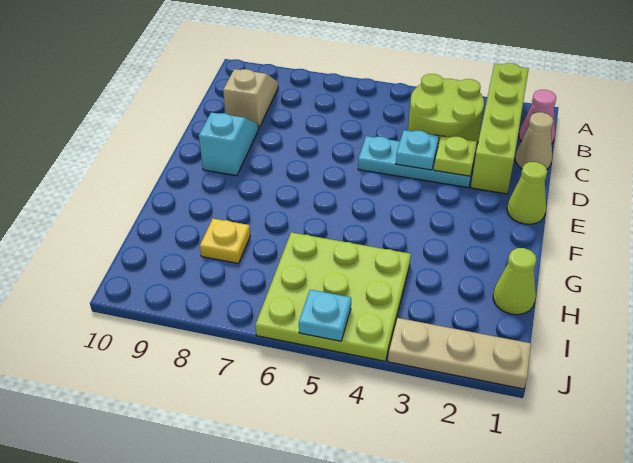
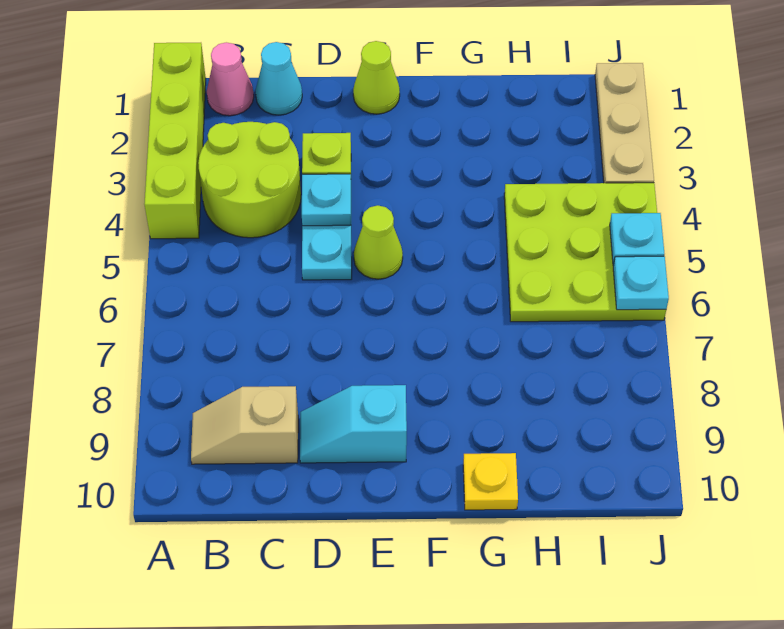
lime brick A2:D2 level 1 -> lime brick A1:A4 level 1
tan cone C1 level 1 -> cyan cone C1 level 1
lime cone H1 level 1 -> lime cone E5 level 1
yellow plate H8 level 1 -> yellow plate G10 level 1
none -> cyan plate J6 level 2

